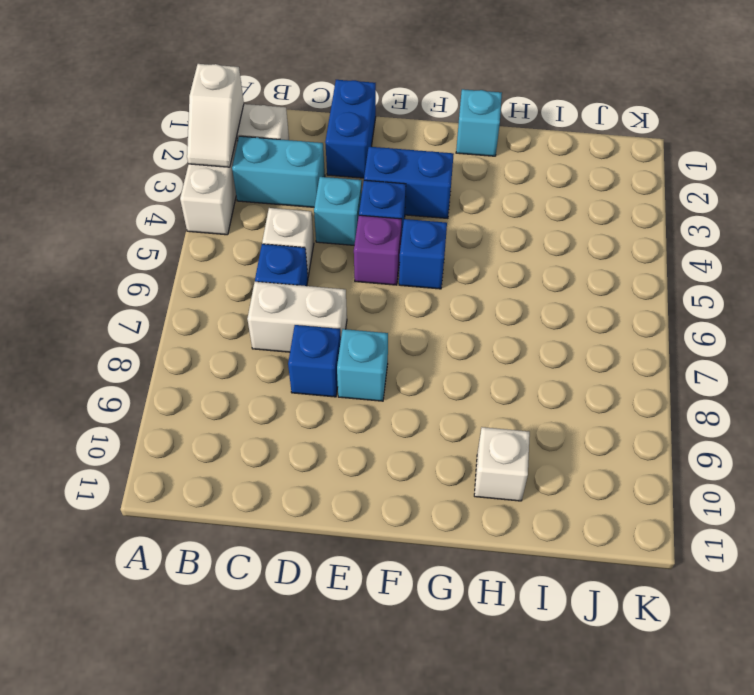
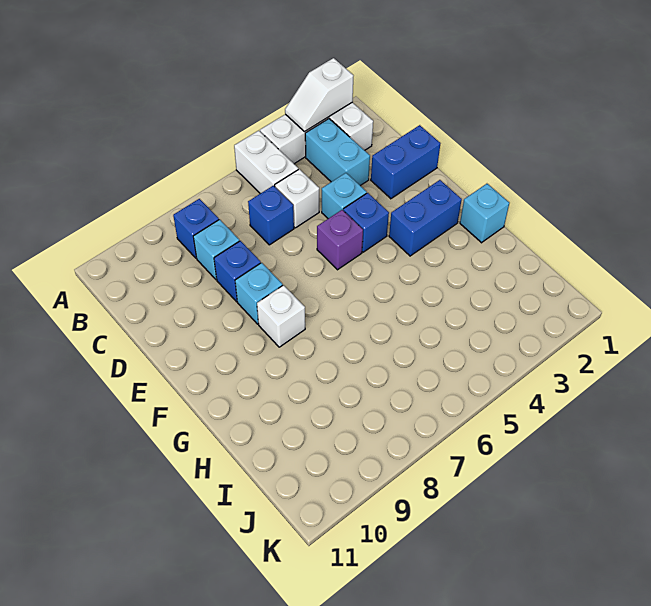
white brick C7:D7 level 1 -> white brick A5:B5 level 1
none -> cyan brick C8 level 1
blue brick E3:F3 level 1 -> blue brick F2:F3 level 1
blue brick F5 level 1 -> blue brick B8 level 1
white brick H10 level 1 -> white brick F8 level 1

